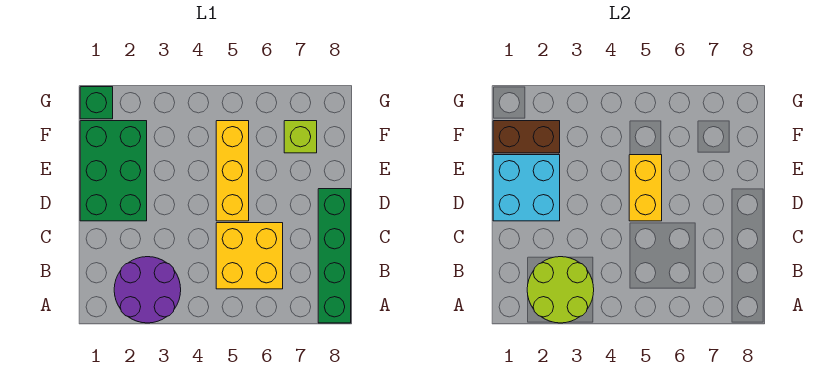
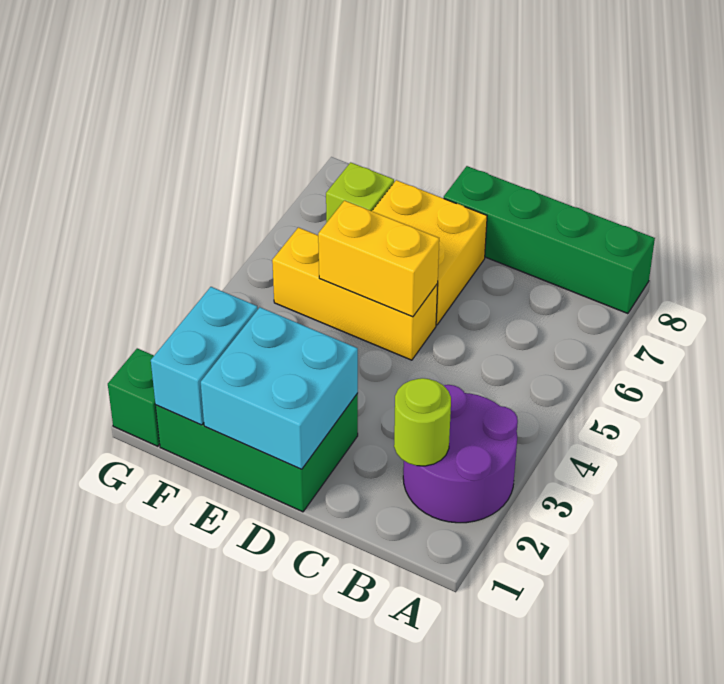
lime round brick A2:B3 level 2 -> lime round brick B2 level 2
yellow brick B5:C6 level 1 -> yellow brick D6:E7 level 1
brown brick F1:F2 level 2 -> cyan brick F1:F2 level 2

